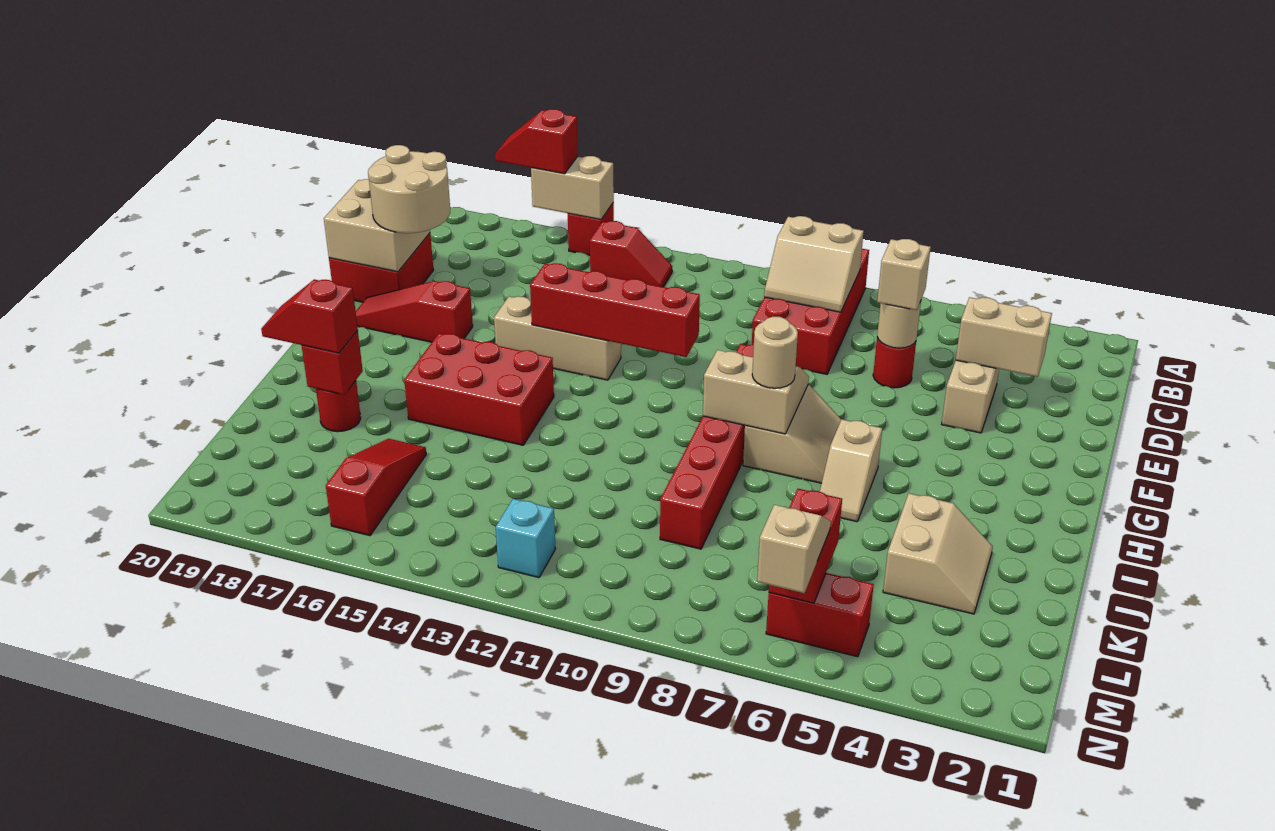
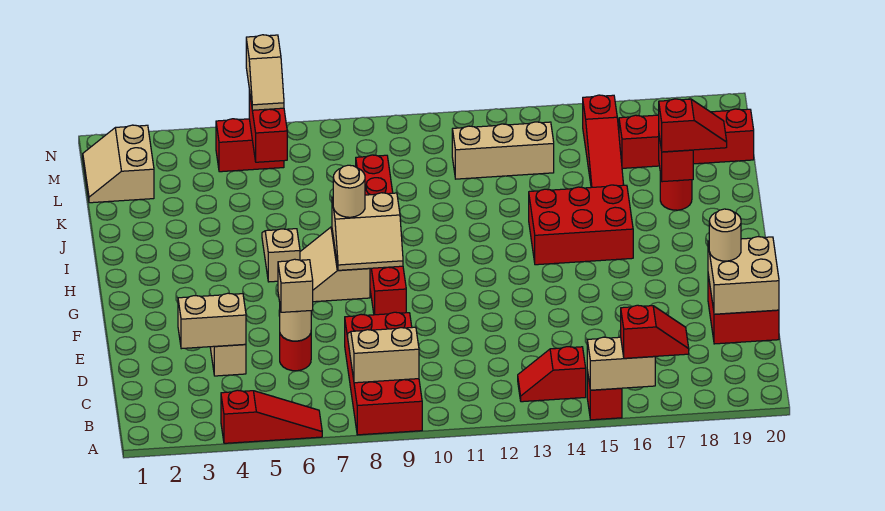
tan round brick D18:E19 level 3 -> tan round brick E19 level 3
red brick F11:F14 level 2 -> red brick L17:L20 level 1
tan brick F13:F15 level 1 -> tan brick L12:L14 level 1
red slope F17:F19 level 1 top 17 -> red slope A4:A6 level 1 top 4
tan slope J3:K4 level 1 top 4 -> tan slope L1:M2 level 1 top 2
cyan brick M12 level 1 -> none

